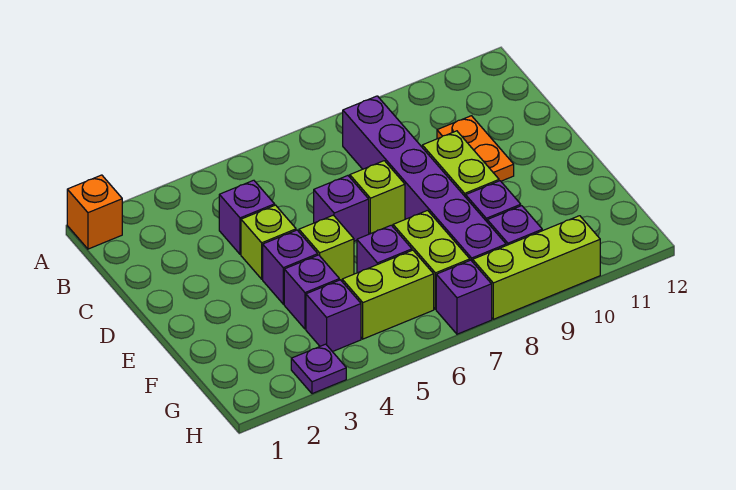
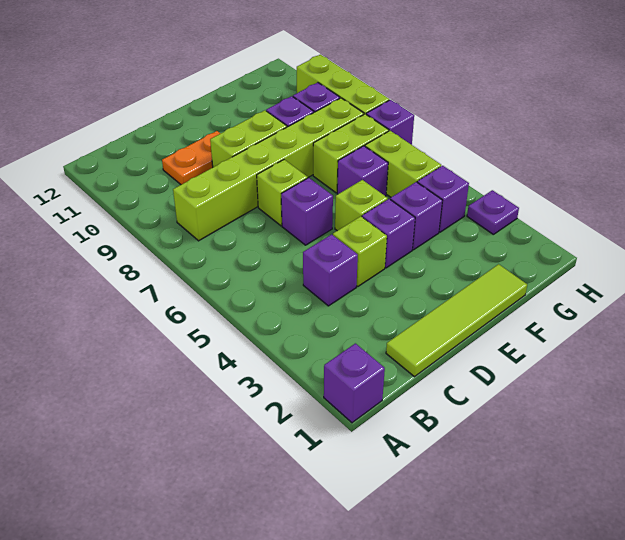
orange brick A1 level 1 -> purple brick A1 level 1
purple brick B8:G8 level 1 -> lime brick B8:G8 level 1
none -> lime tile C1:F1 level 1

